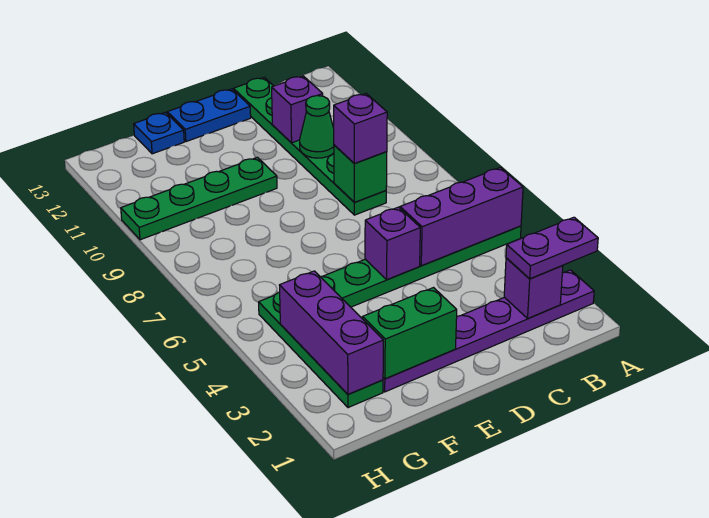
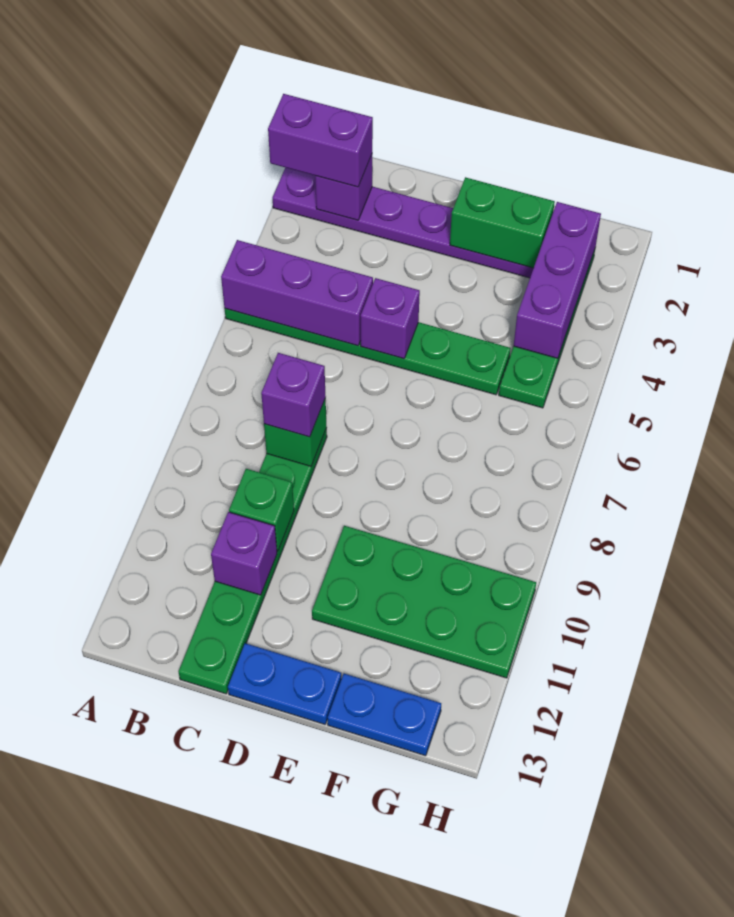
purple plate A2:B2 level 3 -> purple brick A2:B2 level 3
green cone C10 level 2 -> green brick C10 level 2
green plate E10:H10 level 1 -> green plate E10:H11 level 1
blue plate F13 level 1 -> blue plate F13:G13 level 1

